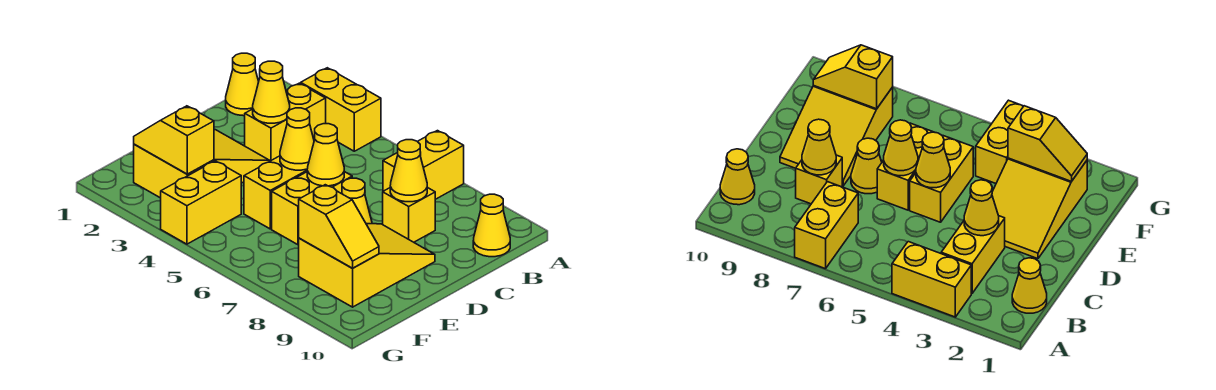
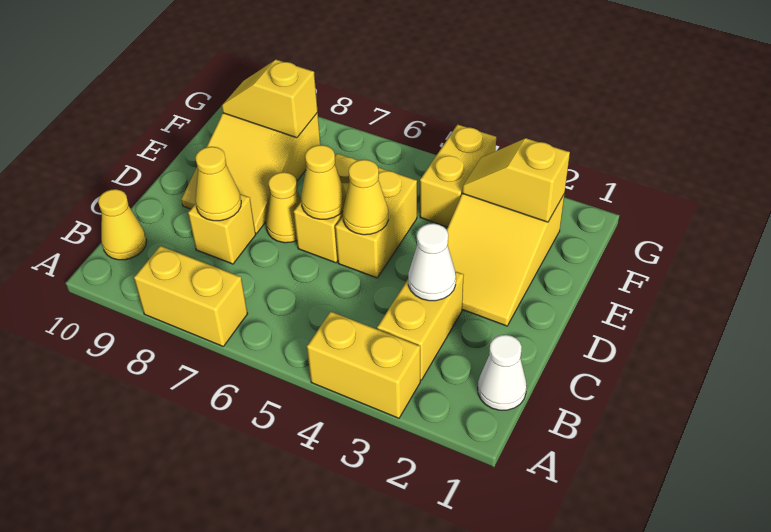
yellow brick A7:B7 level 1 -> yellow brick A7:A8 level 1
yellow cone B1 level 1 -> white cone B1 level 1
yellow cone C3 level 2 -> white cone C3 level 2
yellow slope F2:F3 level 2 top 3 -> yellow slope F2:F3 level 2 top 2

